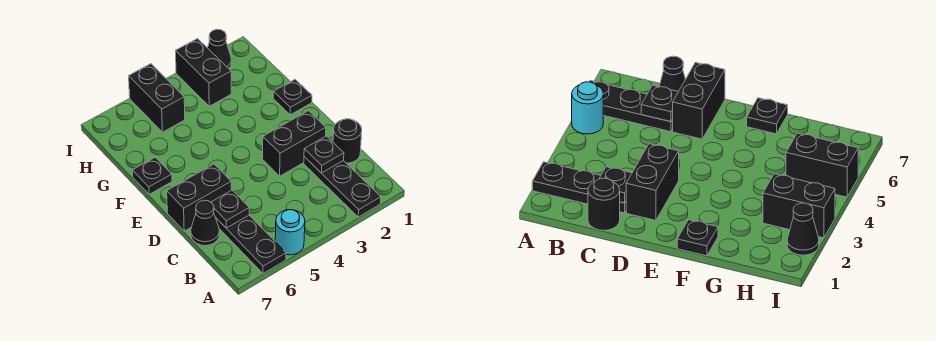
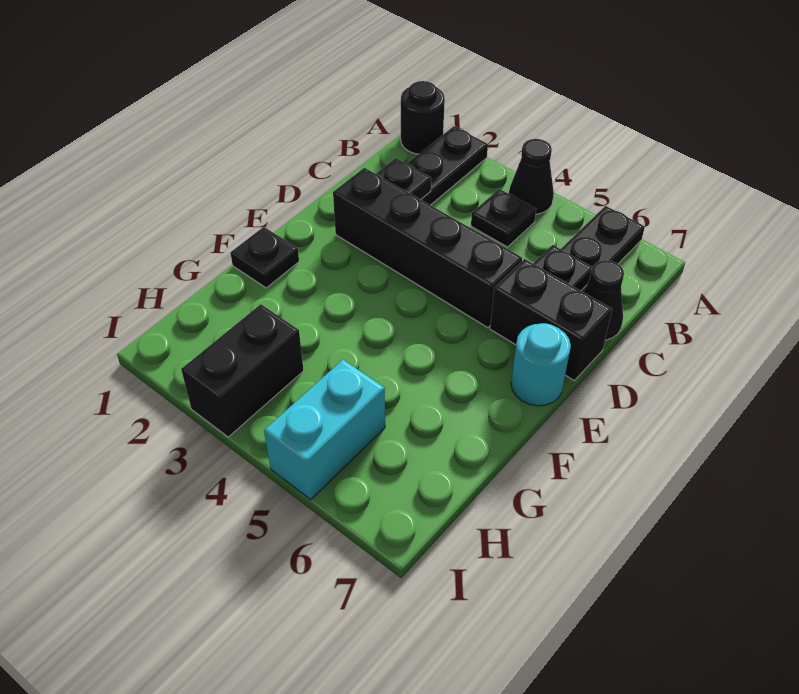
cyan round brick A5 level 1 -> cyan round brick E7 level 1
black round brick C1 level 1 -> black round brick A1 level 1
black brick D2:D3 level 1 -> black brick D2:D5 level 1
black plate F7 level 1 -> black plate B4 level 1
black brick H5:I5 level 1 -> cyan brick H5:I5 level 1
black cone I2 level 1 -> black cone A4 level 1

